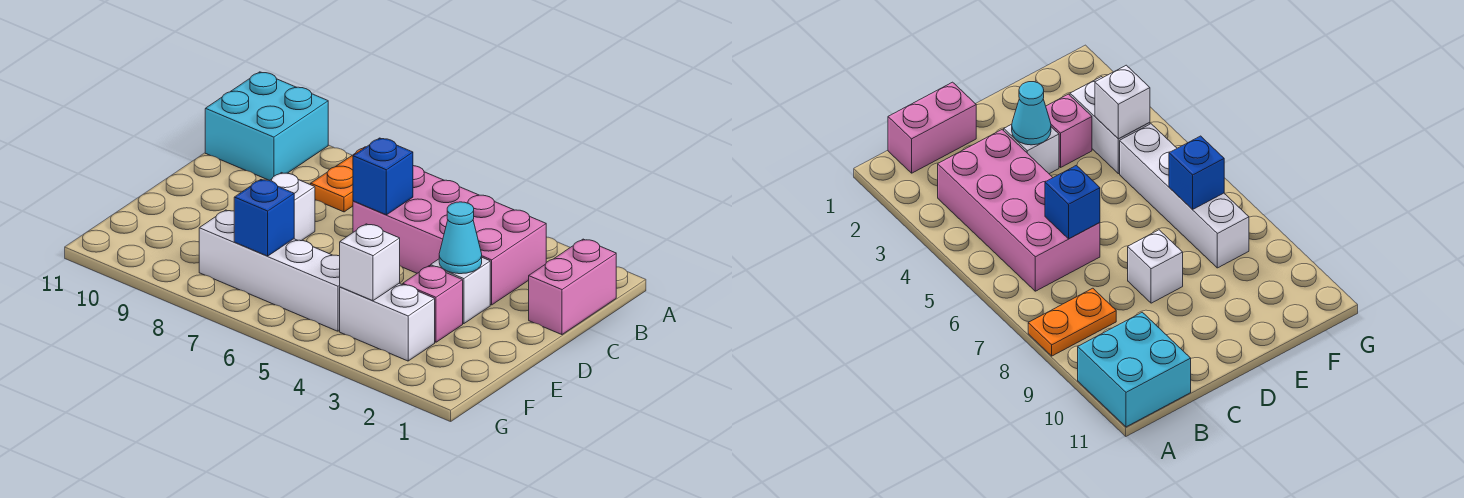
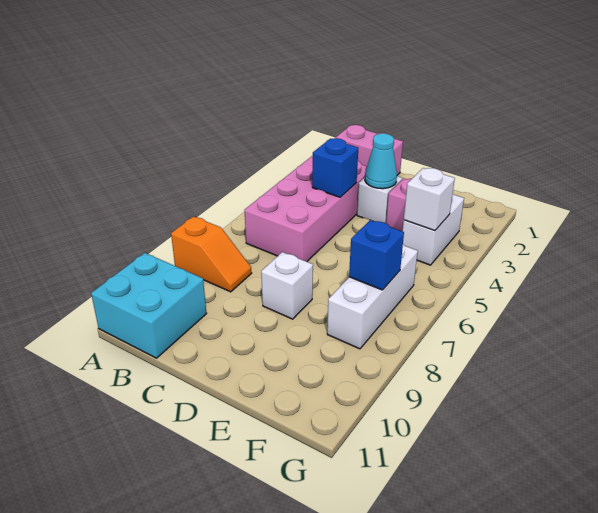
orange plate A8:B8 level 1 -> orange slope A8:B8 level 1 top A
blue brick C6 level 2 -> blue brick C4 level 2
white brick F5:F8 level 1 -> white brick F6:F8 level 1

